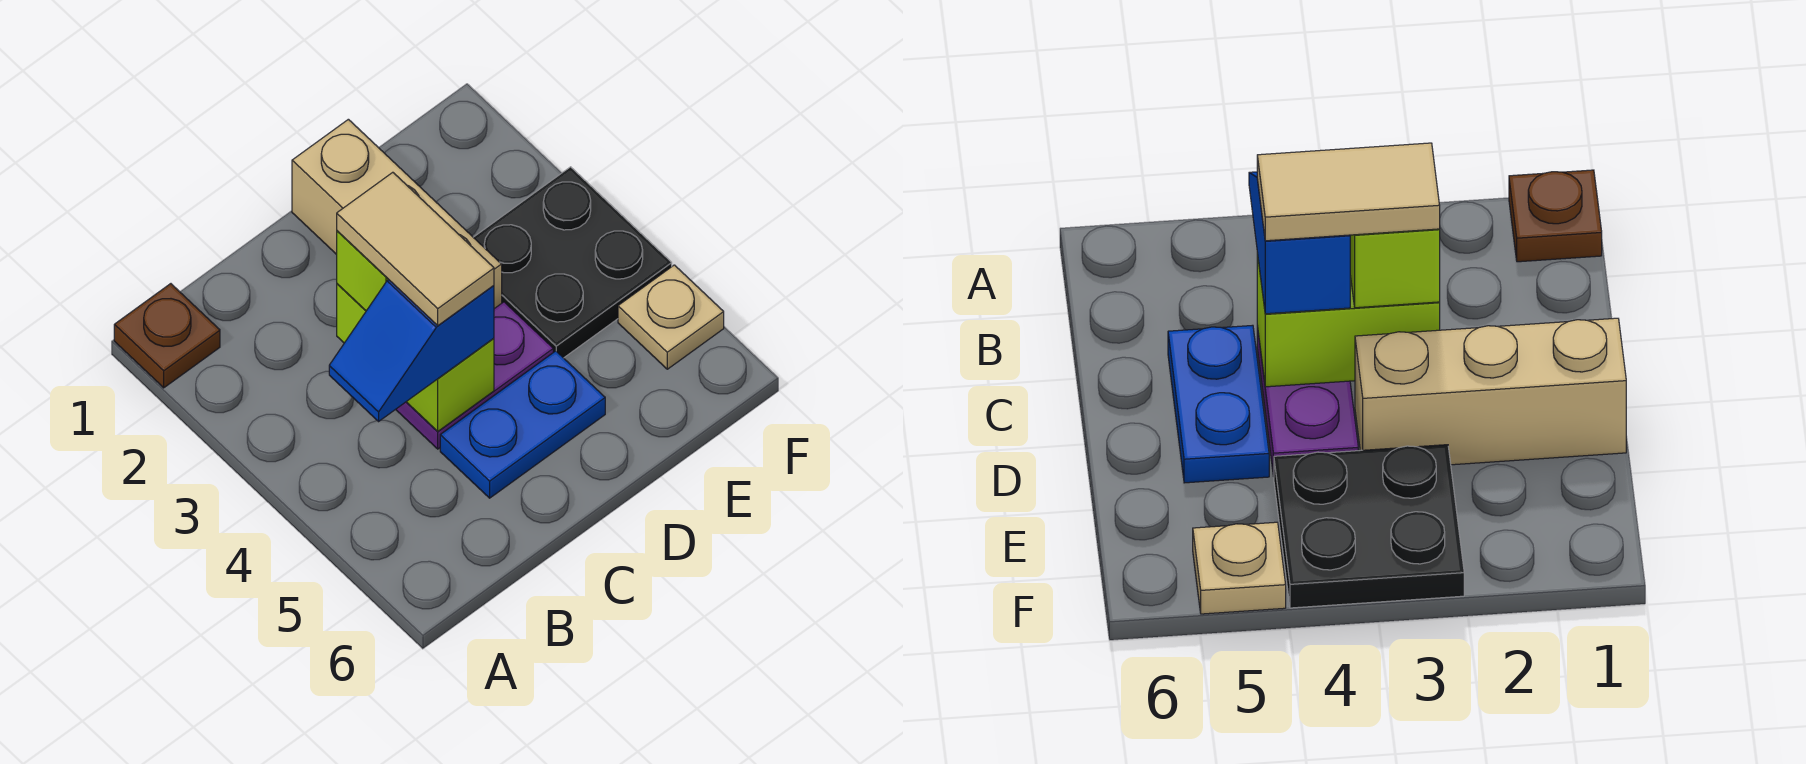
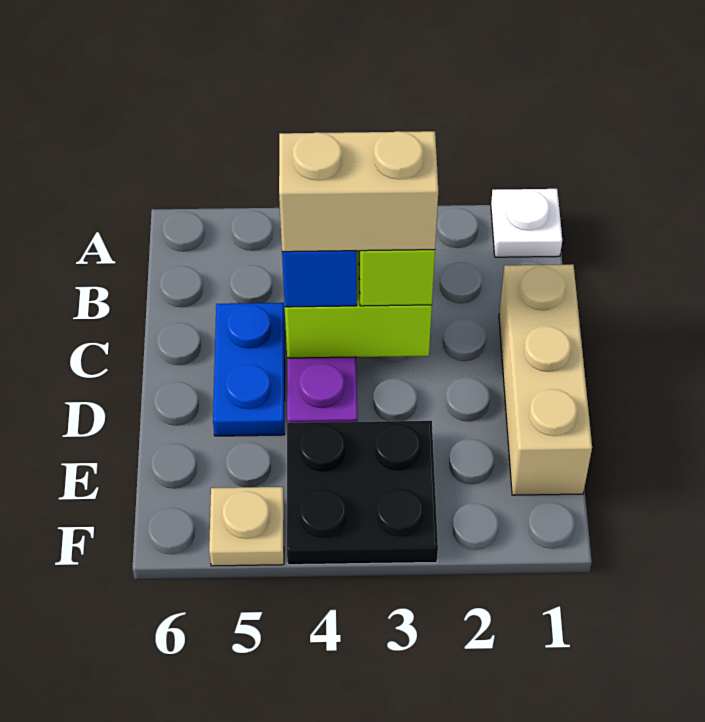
brown plate A1 level 1 -> white plate A1 level 1
tan tile C3:C4 level 4 -> tan brick C3:C4 level 4
tan brick D1:D3 level 1 -> tan brick C1:E1 level 1

